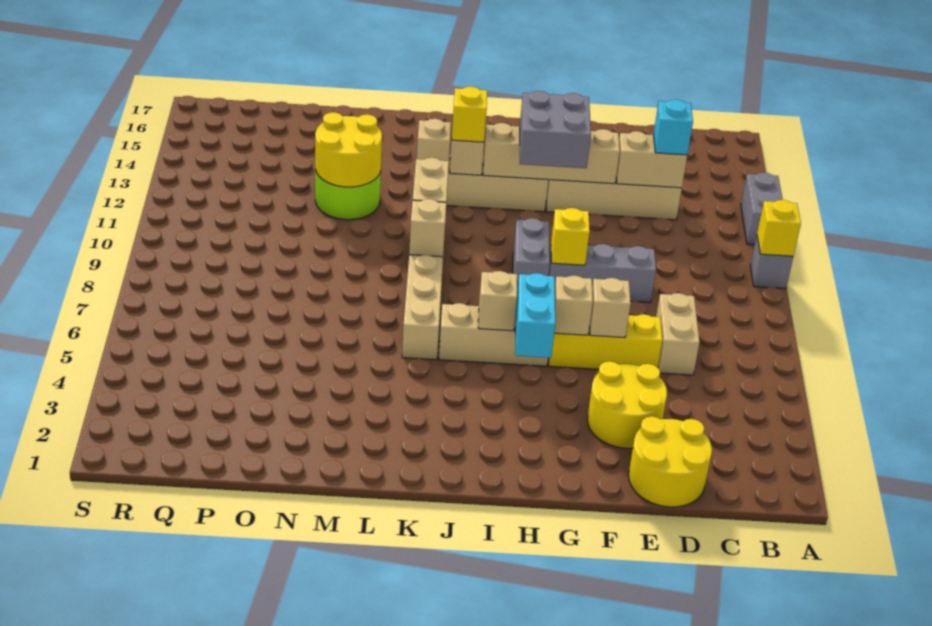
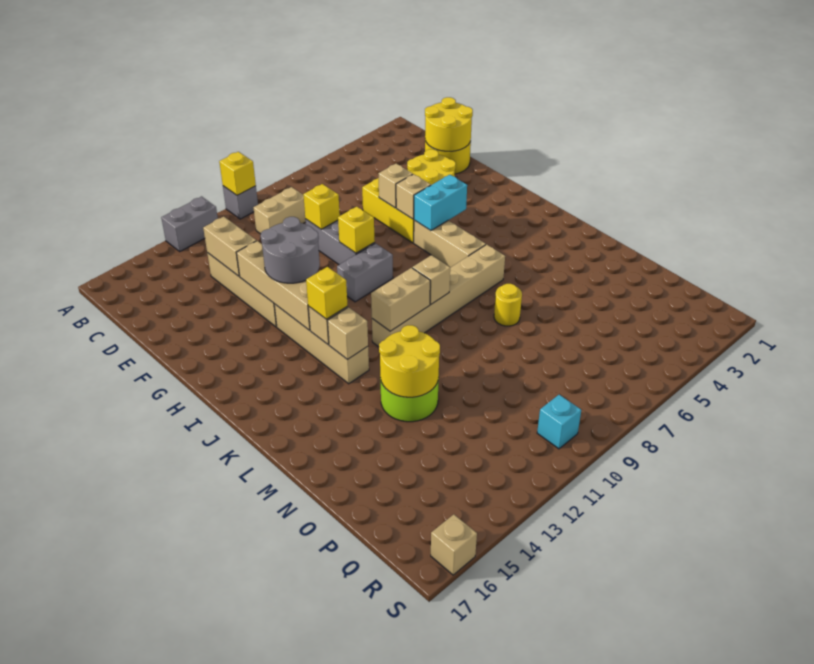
none -> yellow round brick D1:E2 level 2
tan brick D6:D7 level 1 -> tan brick C9:C10 level 1
cyan brick D13 level 3 -> cyan brick R10 level 1
none -> yellow brick E9 level 2
grey brick G12:H13 level 3 -> grey round brick G12:H13 level 3
tan brick I6 level 2 -> tan brick S16 level 1
none -> yellow round brick M7 level 1

